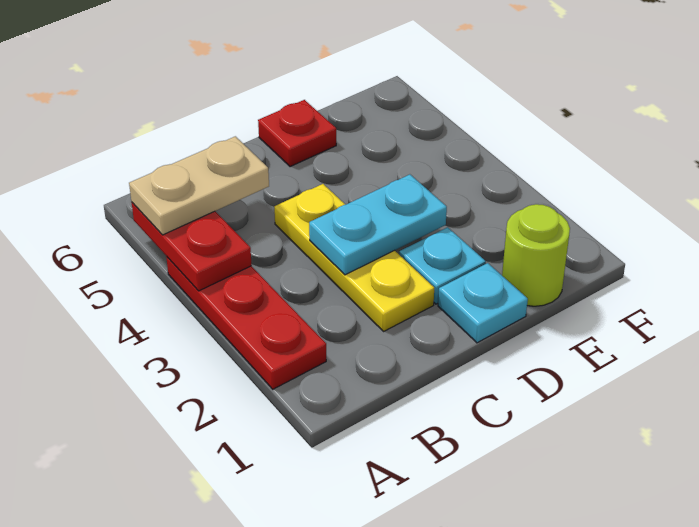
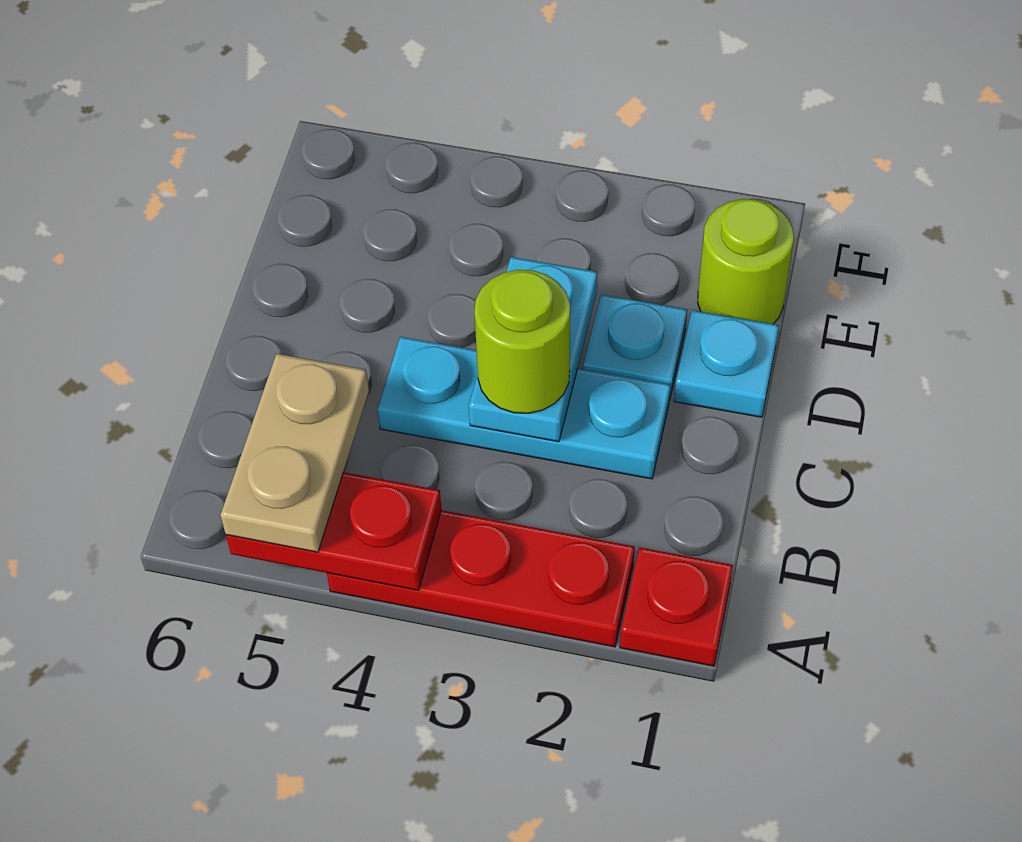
yellow plate C2:C4 level 1 -> cyan plate C2:C4 level 1
none -> lime round brick C3 level 3
red plate D6 level 1 -> red plate A1 level 1

